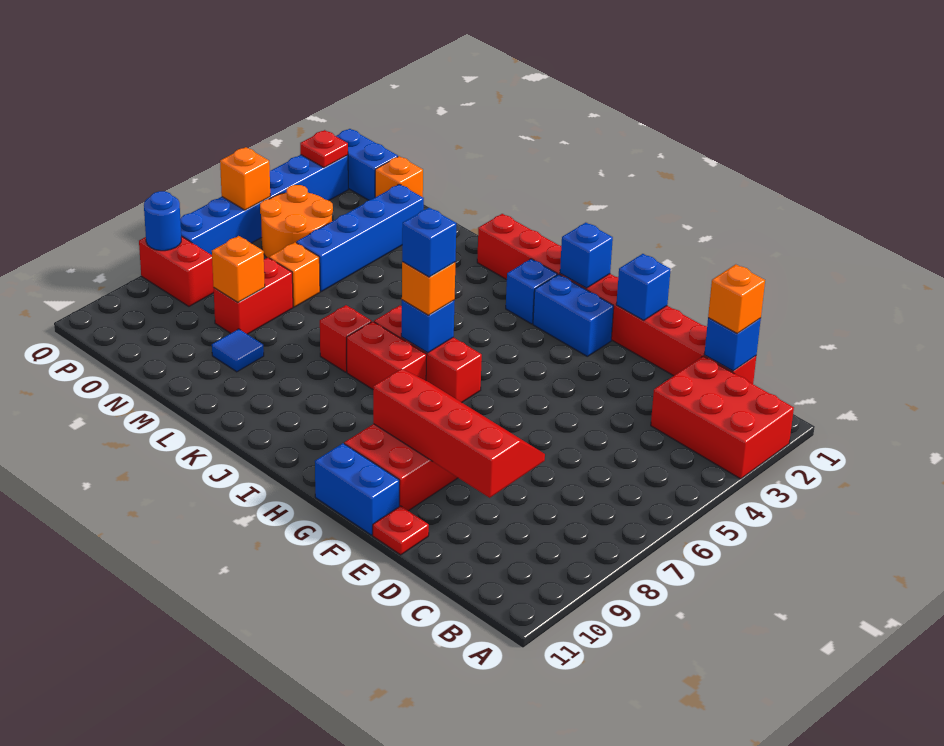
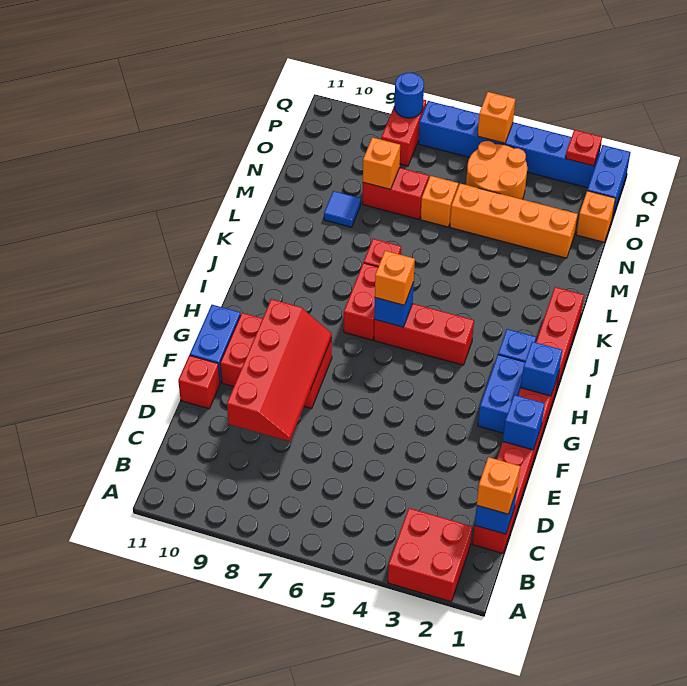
red brick A2:C3 level 1 -> red brick A2:B3 level 1
red plate E11 level 1 -> red brick E11 level 1
red brick H6:J6 level 1 -> red brick I4:I6 level 1
blue brick I6 level 4 -> none
blue brick N2:N5 level 1 -> orange brick N2:N5 level 1

